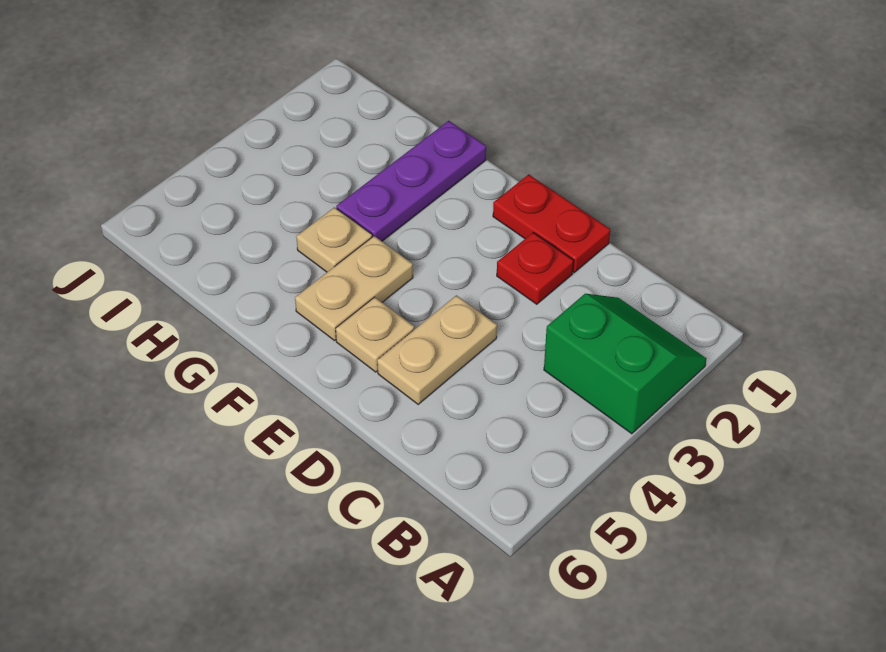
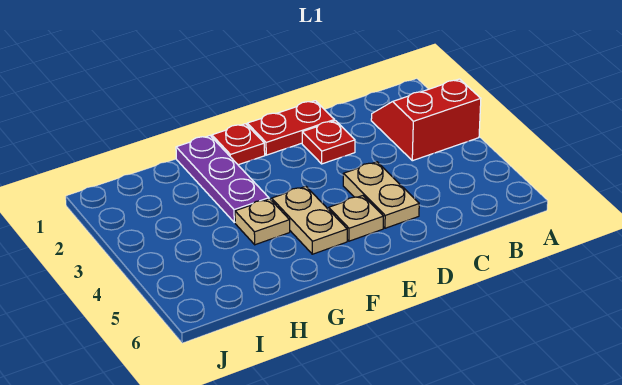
green slope A2:B3 level 1 top 3 -> red slope A2:B3 level 1 top 3
none -> red plate F1 level 1

